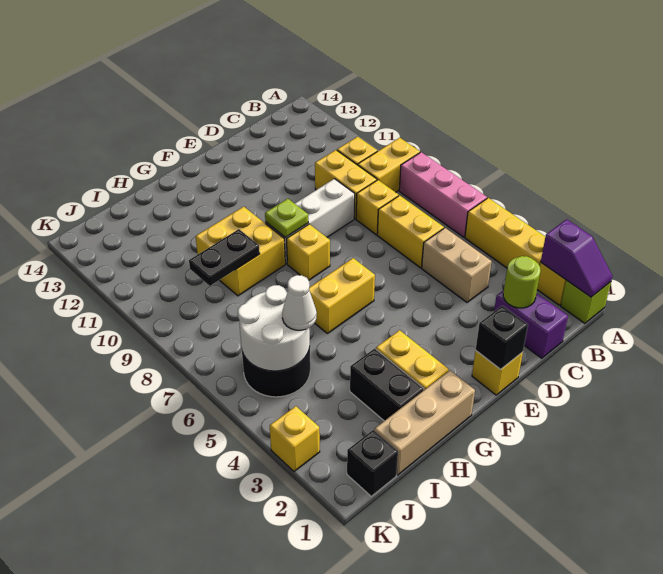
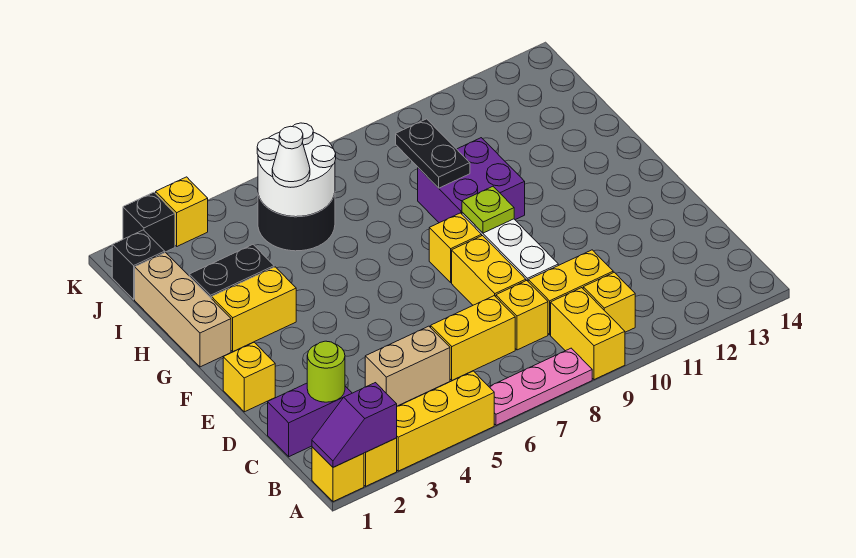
lime brick A1 level 1 -> yellow brick A1 level 1
pink brick A6:A8 level 1 -> pink plate A6:A8 level 1
black brick E1 level 2 -> black brick K2 level 1
yellow brick F6:G6 level 1 -> yellow brick D8:E8 level 1
yellow brick G9:H10 level 1 -> purple brick G9:H10 level 1

